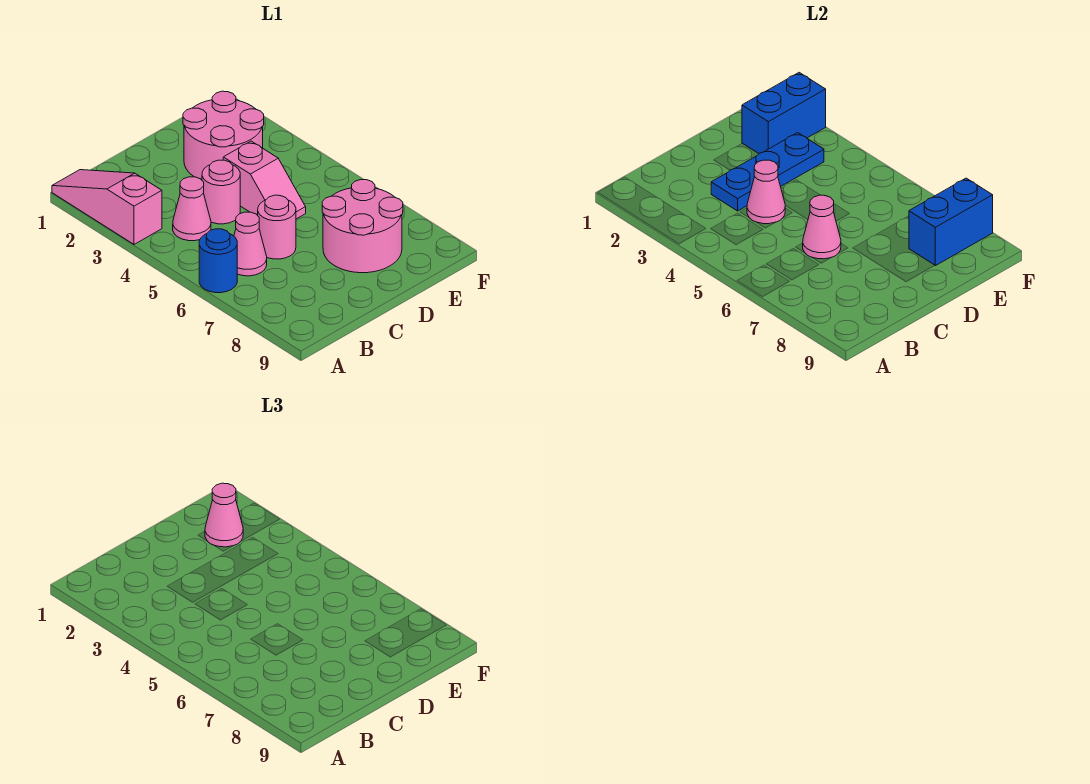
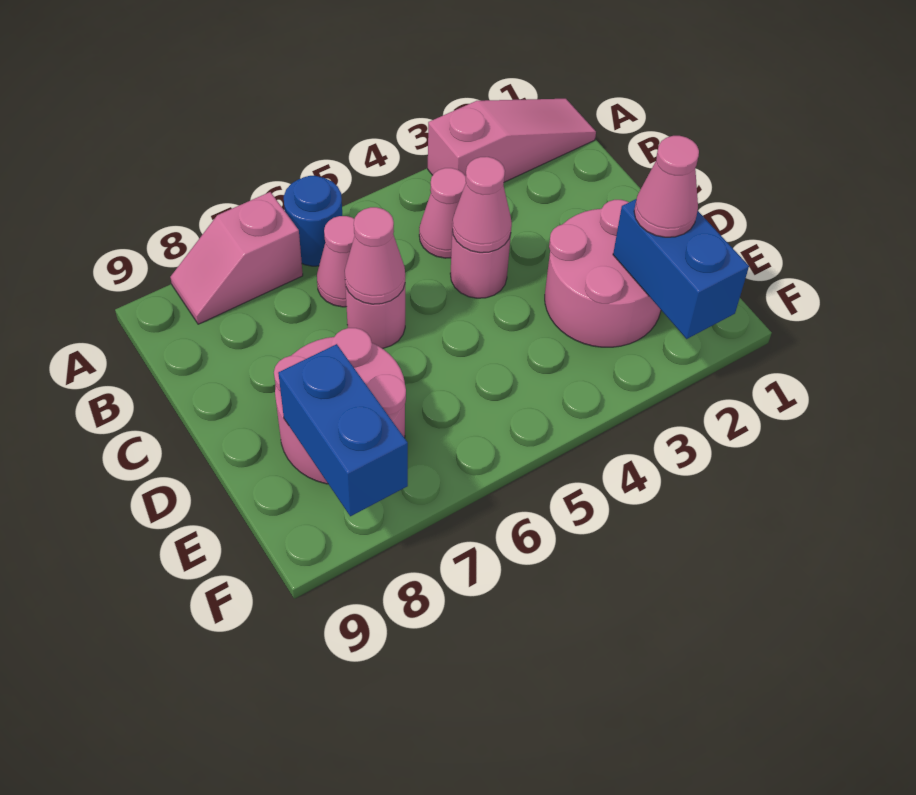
blue plate C3:E3 level 2 -> none
pink slope D4:D5 level 1 top 4 -> pink slope A7:A8 level 1 top 7

